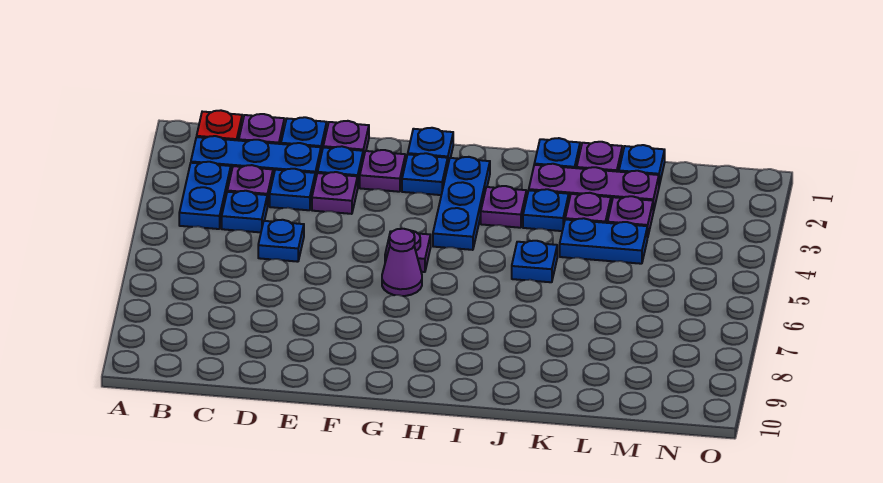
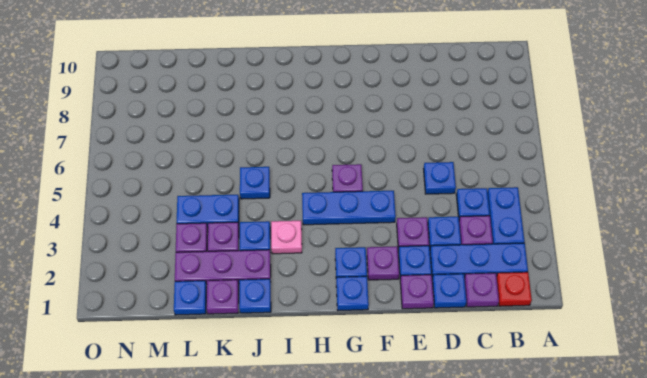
purple cone G6 level 1 -> none
blue plate H2:H4 level 1 -> blue plate F4:H4 level 1
purple plate I3 level 1 -> pink plate I3 level 1

